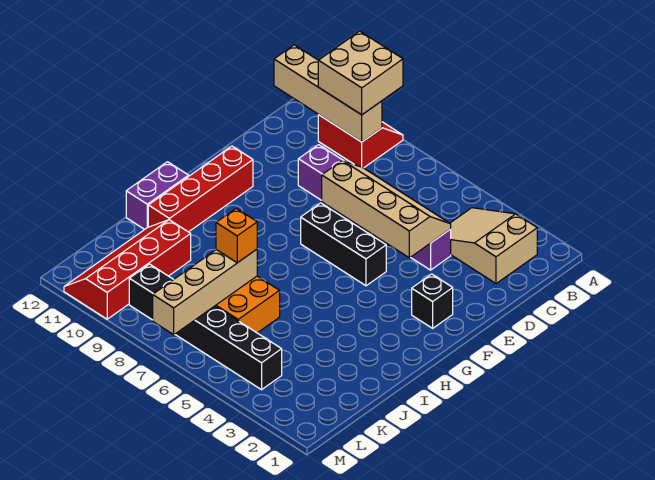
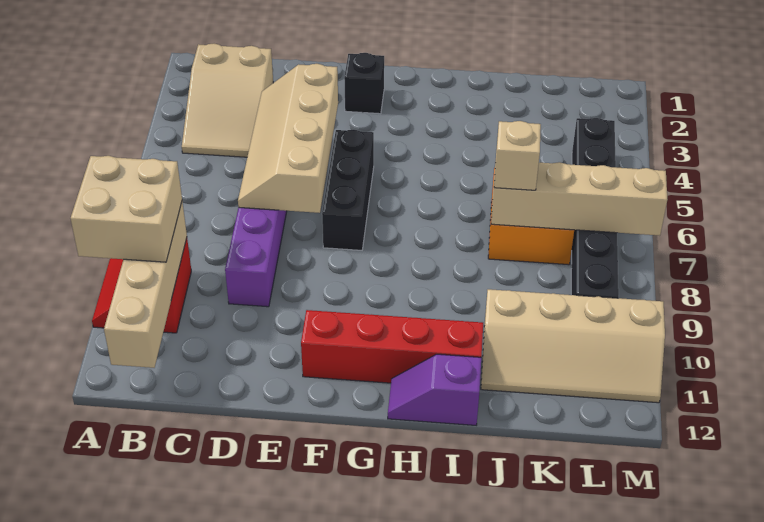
purple brick H12:I12 level 1 -> purple slope H12:I12 level 1 top I
orange brick J7 level 3 -> tan brick J7 level 3
red slope J10:M11 level 1 top 10 -> tan slope J10:M11 level 1 top 10

